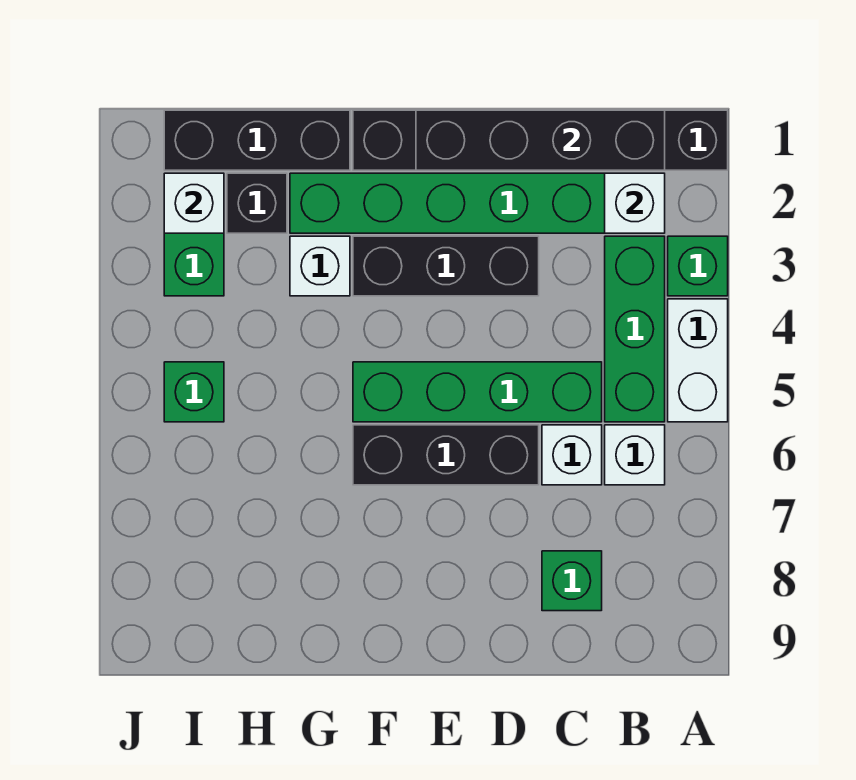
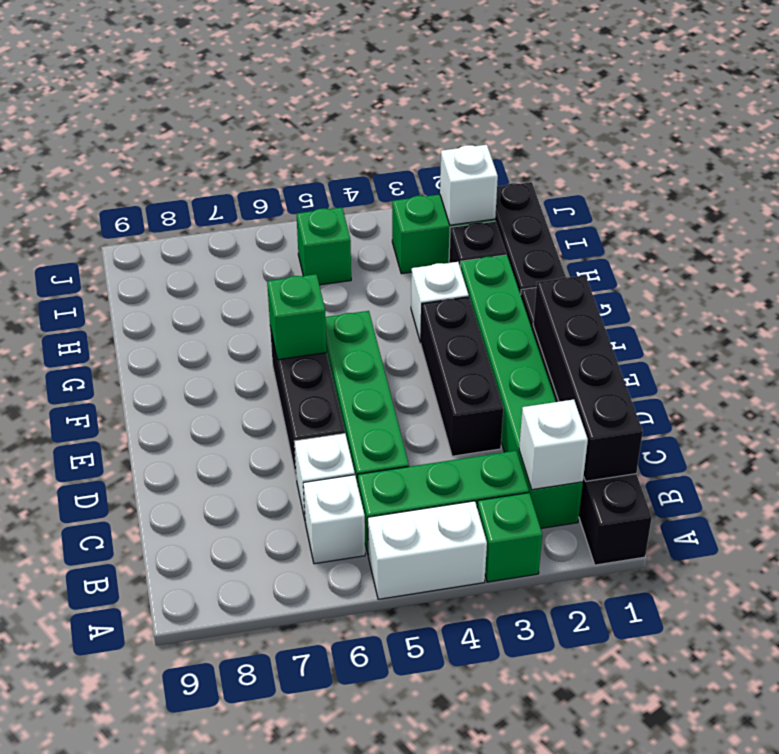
green brick C8 level 1 -> green brick F6 level 2

